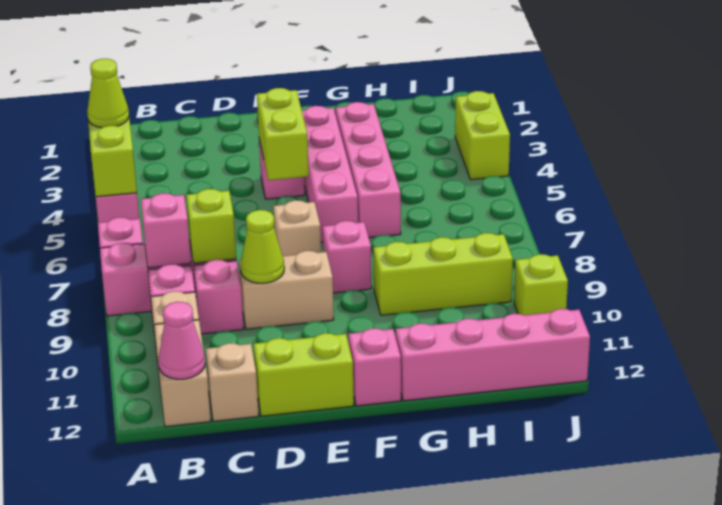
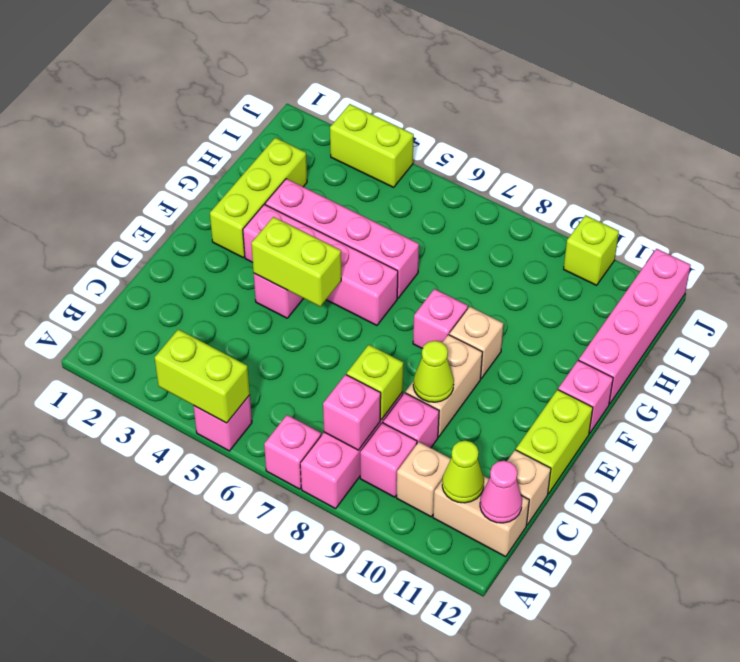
lime cone A4 level 3 -> lime cone B11 level 2
tan brick E7 level 1 -> tan brick F9 level 1
lime brick G9:I9 level 1 -> lime brick F2:H2 level 1

